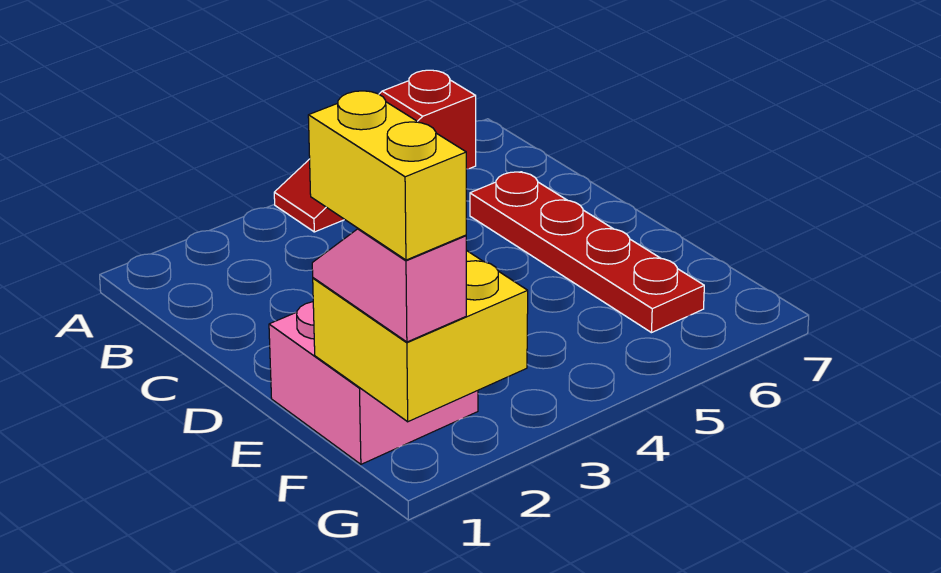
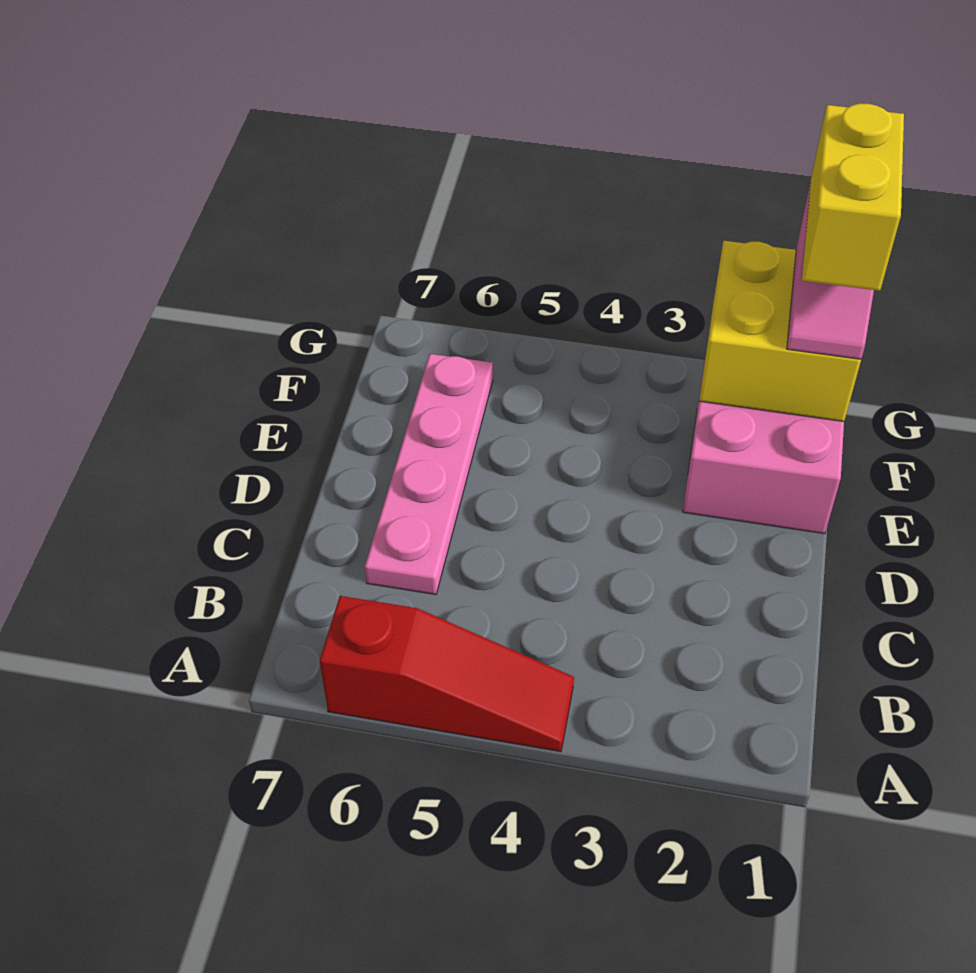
red plate C6:F6 level 1 -> pink plate C6:F6 level 1

